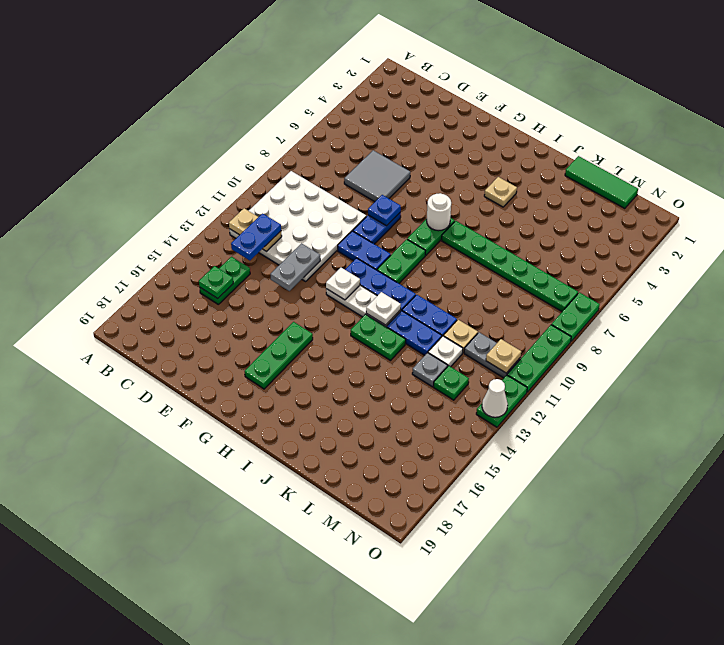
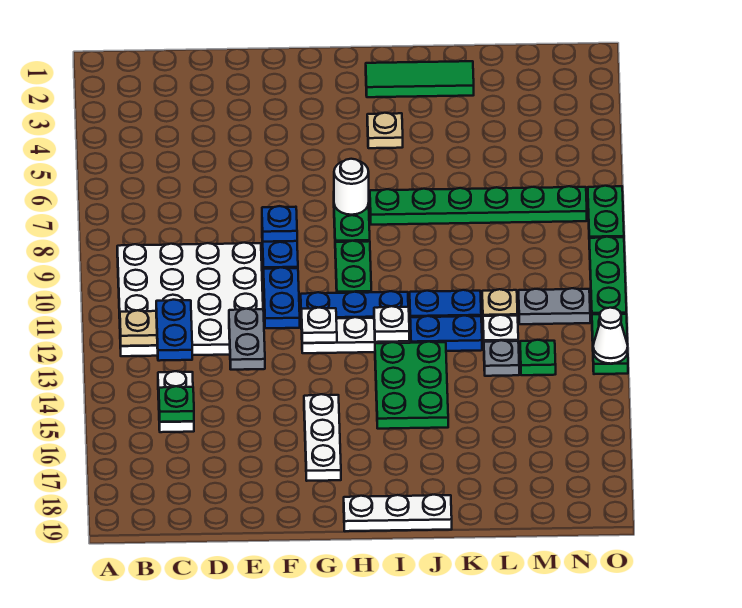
green plate C14:C15 level 1 -> white plate C14:C15 level 1
grey tile D6:E7 level 1 -> none
blue plate F10:G10 level 1 -> blue plate F10:F11 level 1
green plate G15:G17 level 1 -> white plate G15:G17 level 1
none -> white plate H19:J19 level 1
green plate I13:J13 level 1 -> green plate I13:J15 level 1
green tile K1:M1 level 1 -> green tile I2:K2 level 1
tan plate N11 level 2 -> none

